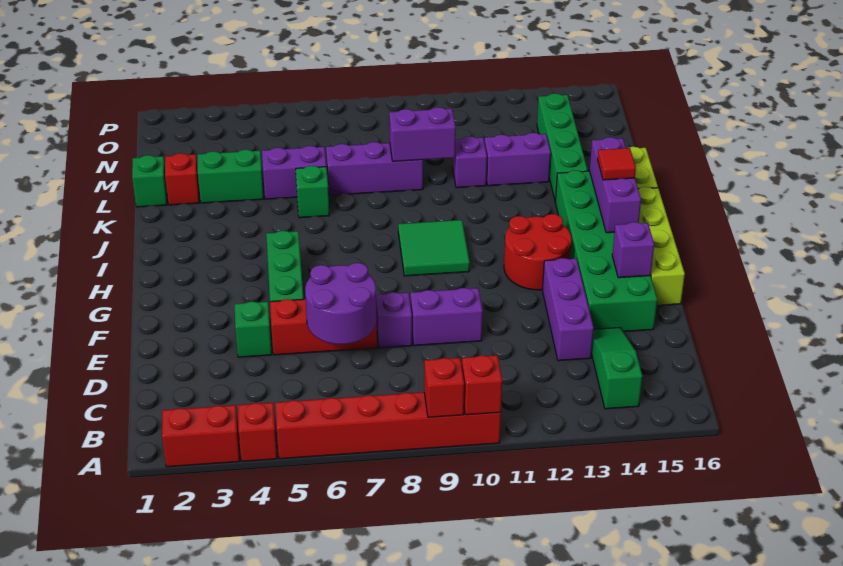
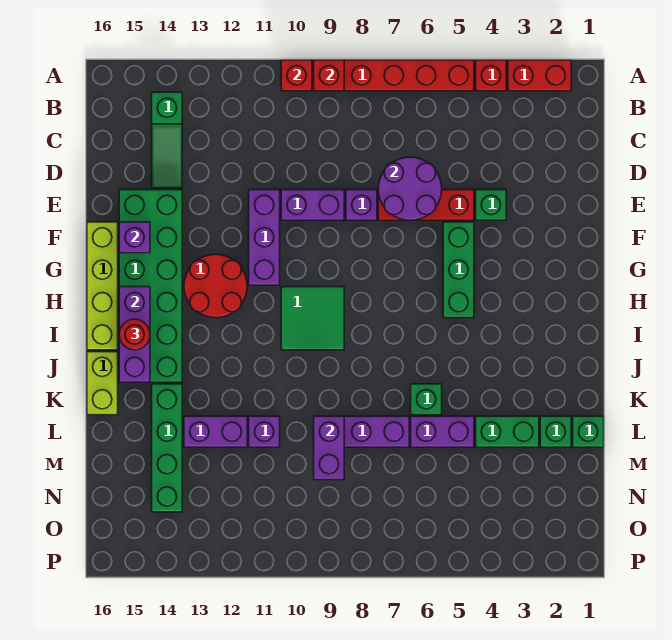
purple brick D13:F13 level 1 -> purple brick E11:G11 level 1
red tile I15 level 3 -> red round brick I15 level 3
red brick L2 level 1 -> green brick L2 level 1
purple brick L9:L10 level 2 -> purple brick L9:M9 level 2

